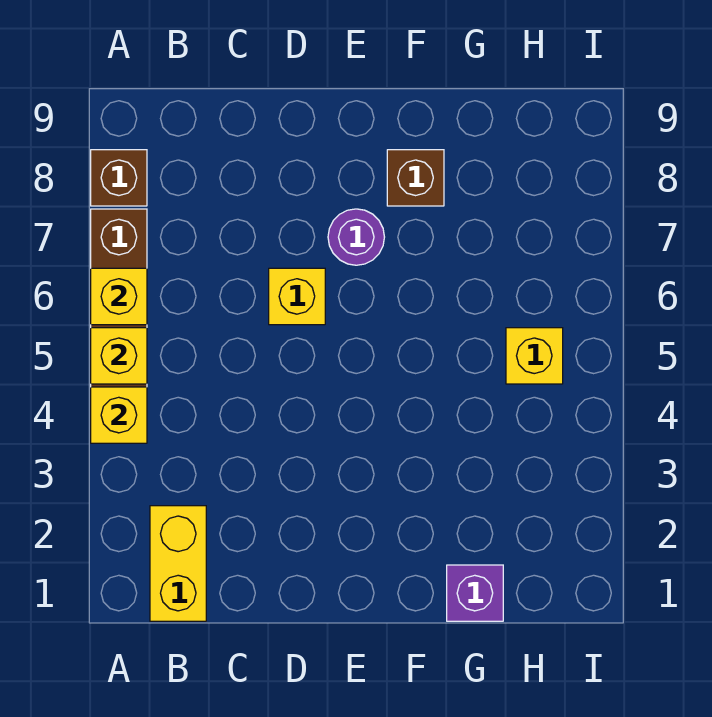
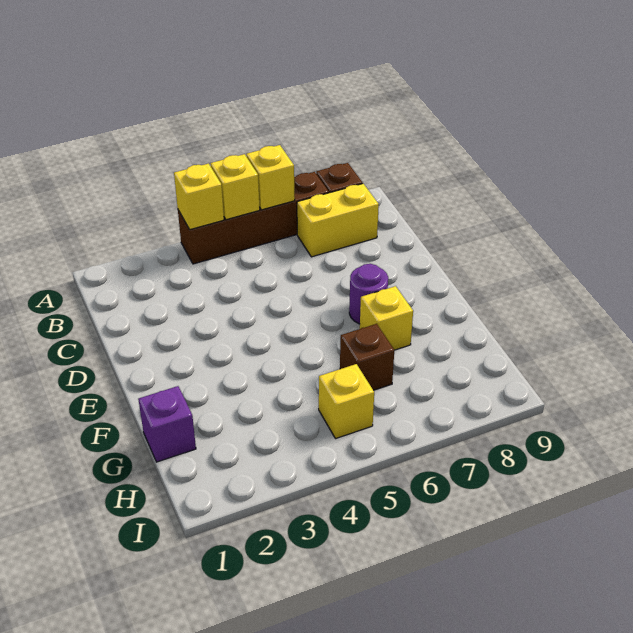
yellow brick B1:B2 level 1 -> yellow brick B7:B8 level 1
yellow brick D6 level 1 -> yellow brick F7 level 1
brown brick F8 level 1 -> brown brick G6 level 1

